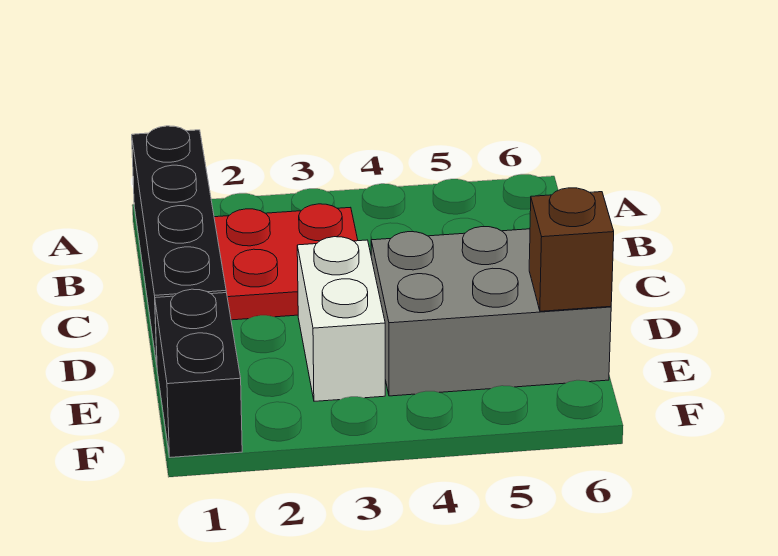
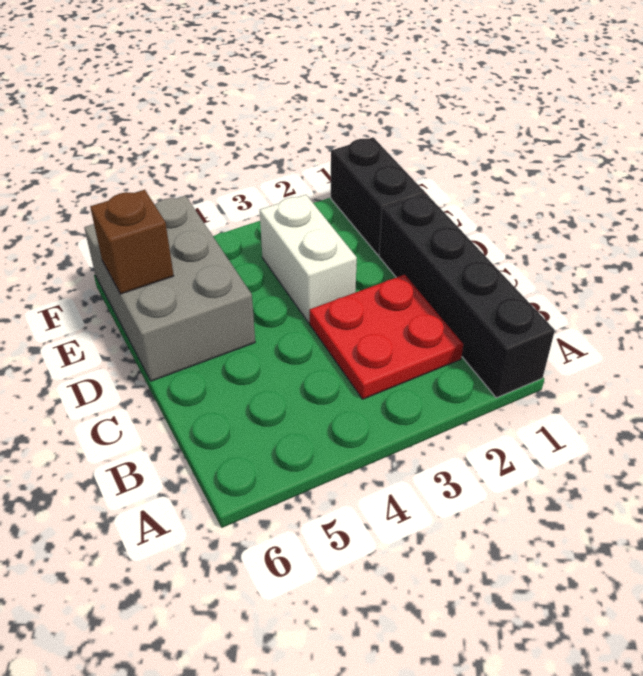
grey brick D4:E6 level 1 -> grey brick D5:F6 level 1

